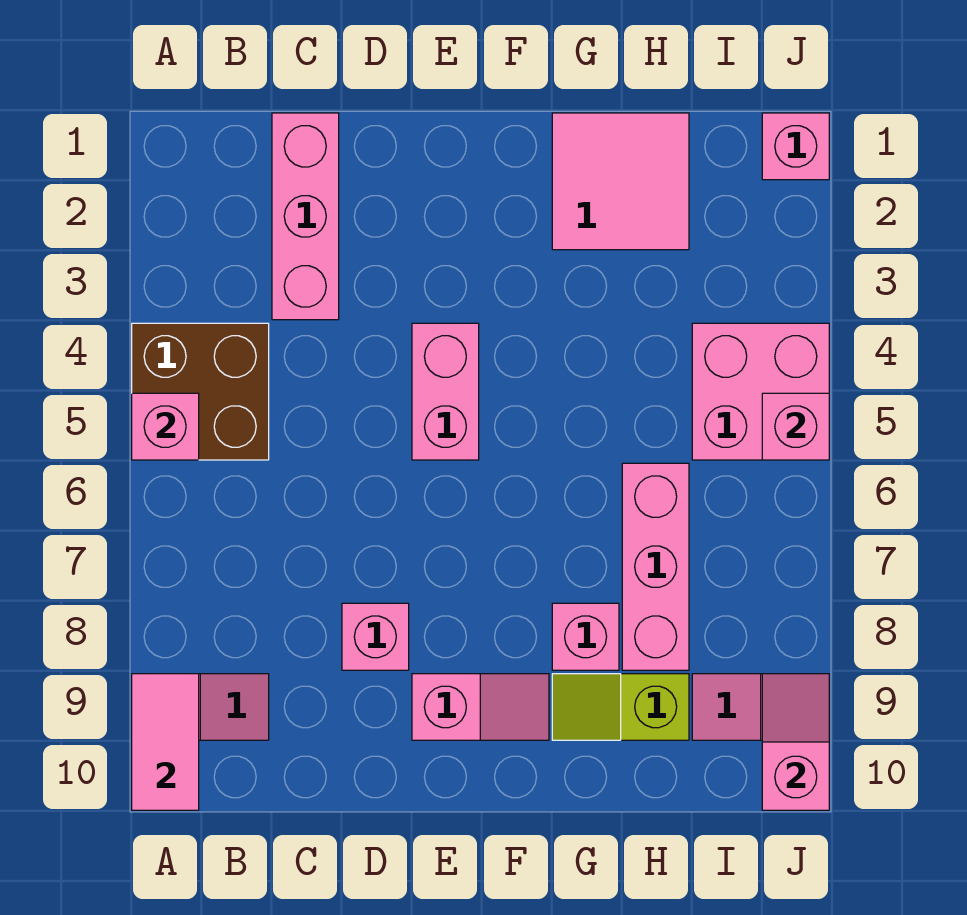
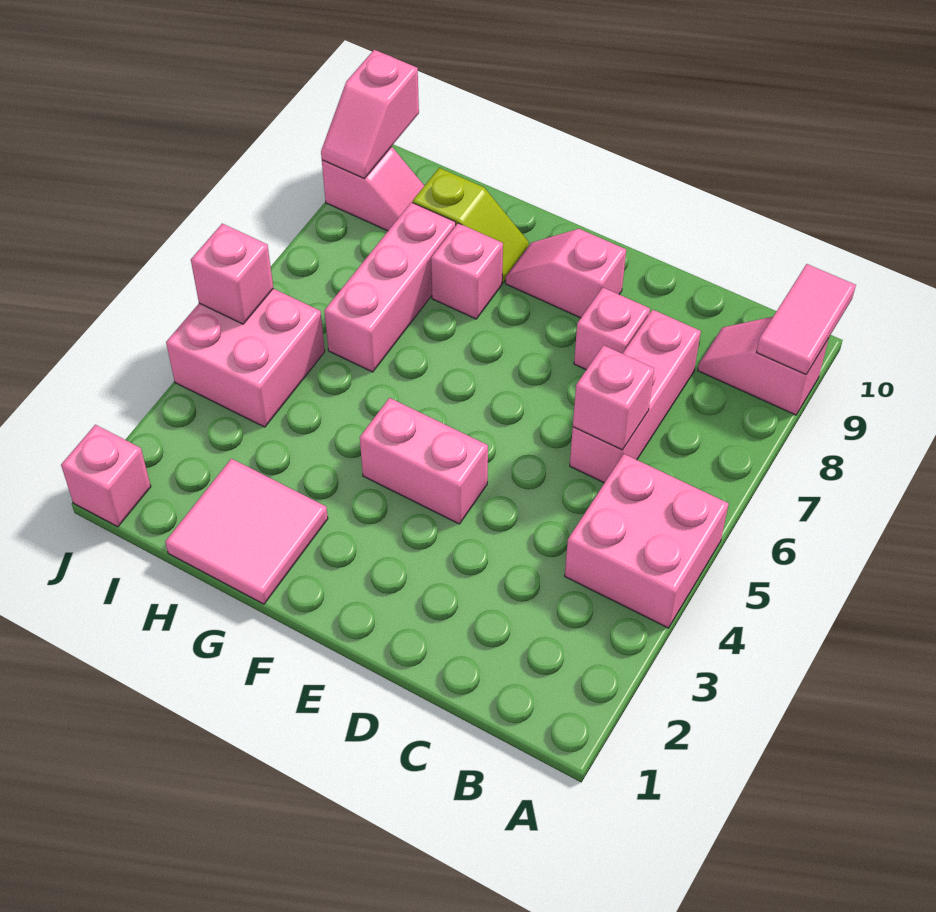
brown brick A4:B5 level 1 -> pink brick A4:B5 level 1
pink brick A5 level 2 -> pink brick C6 level 2
pink brick C1:C3 level 1 -> pink brick C6:C8 level 1
pink brick E4:E5 level 1 -> pink brick E4:F4 level 1

